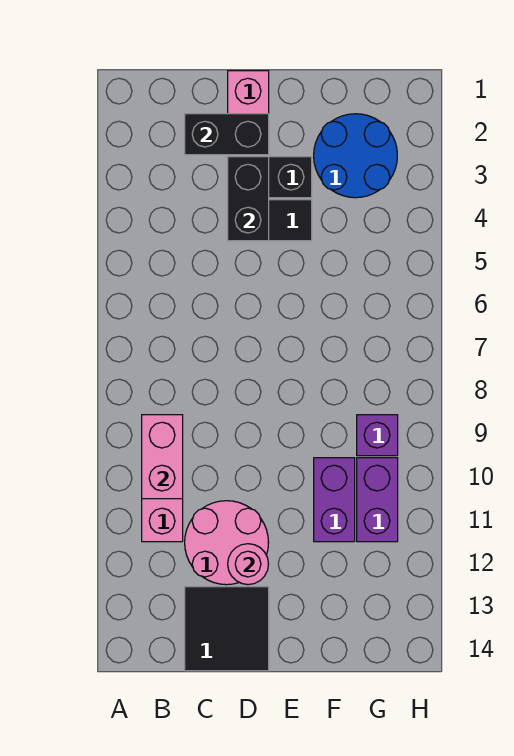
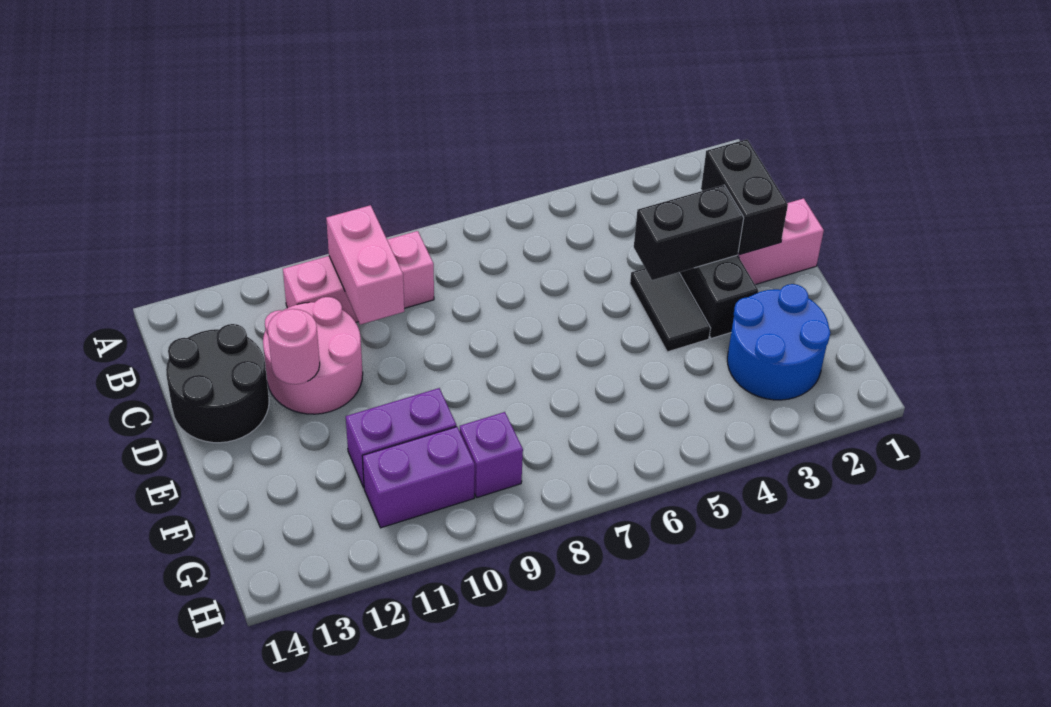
pink brick B9:B10 level 2 -> pink brick B10:C10 level 2
black tile C13:D14 level 1 -> black round brick C13:D14 level 1

